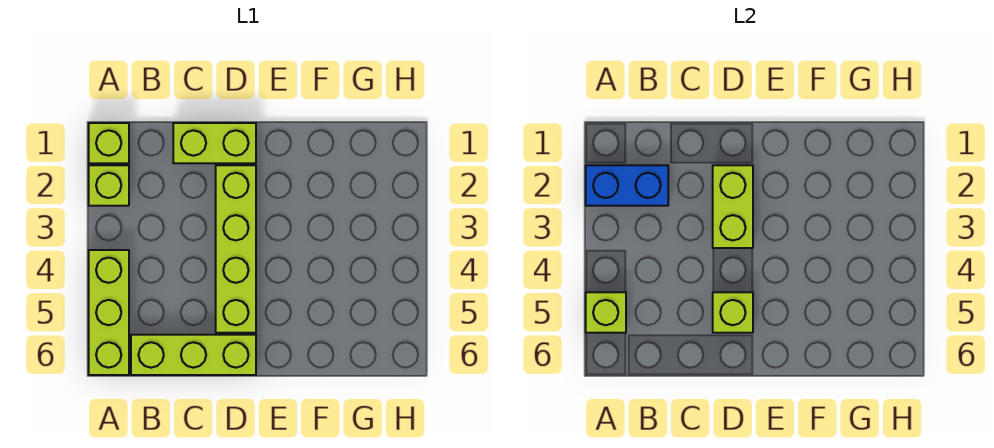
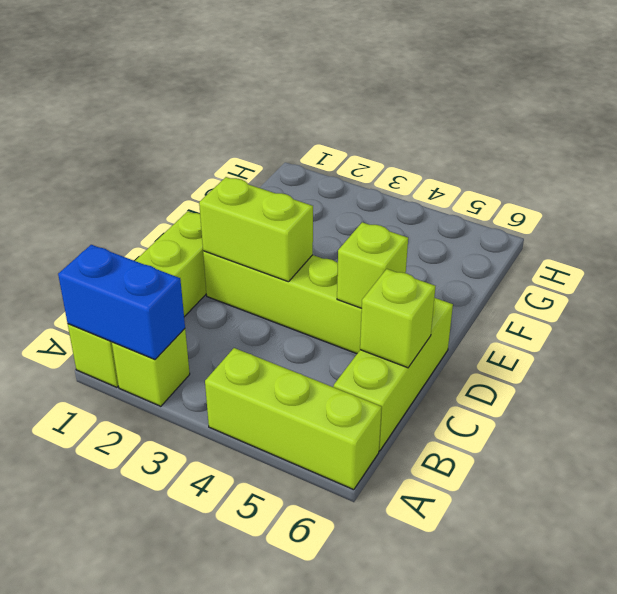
blue brick A2:B2 level 2 -> blue brick A1:A2 level 2
lime brick A5 level 2 -> lime brick C6 level 2

